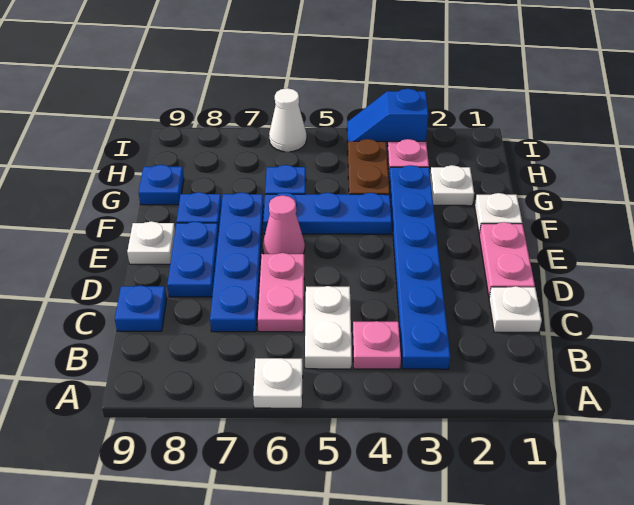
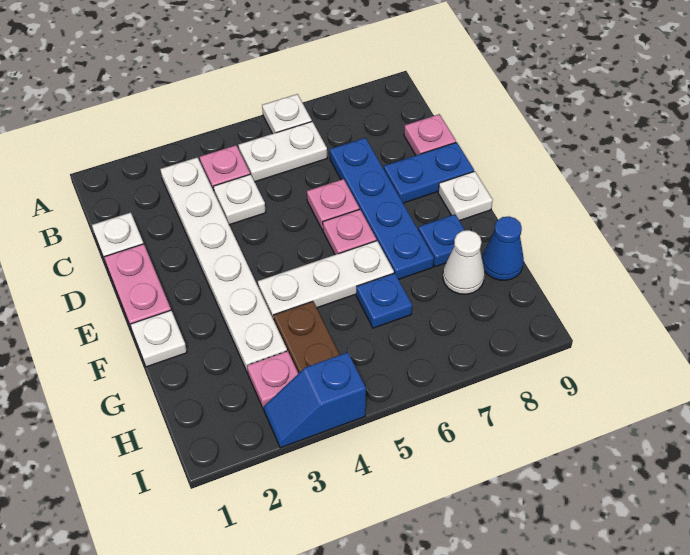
blue plate B3:G3 level 1 -> white plate B3:G3 level 1
white plate B5:C5 level 1 -> white plate B5:B6 level 1
pink plate C6:D6 level 1 -> pink plate D6 level 1
blue plate C9 level 1 -> pink plate C9 level 1
blue plate D8:E8 level 1 -> blue plate D8:D9 level 1
pink cone E6 level 1 -> pink plate E6 level 1
blue plate F4:F6 level 1 -> white plate F4:F6 level 1
white plate G2 level 1 -> white plate C4 level 1
blue plate G9 level 1 -> blue cone G9 level 1
blue slope I3:I4 level 1 top 3 -> blue slope I3:I4 level 1 top 4
white cone I6 level 1 -> white cone G8 level 1

